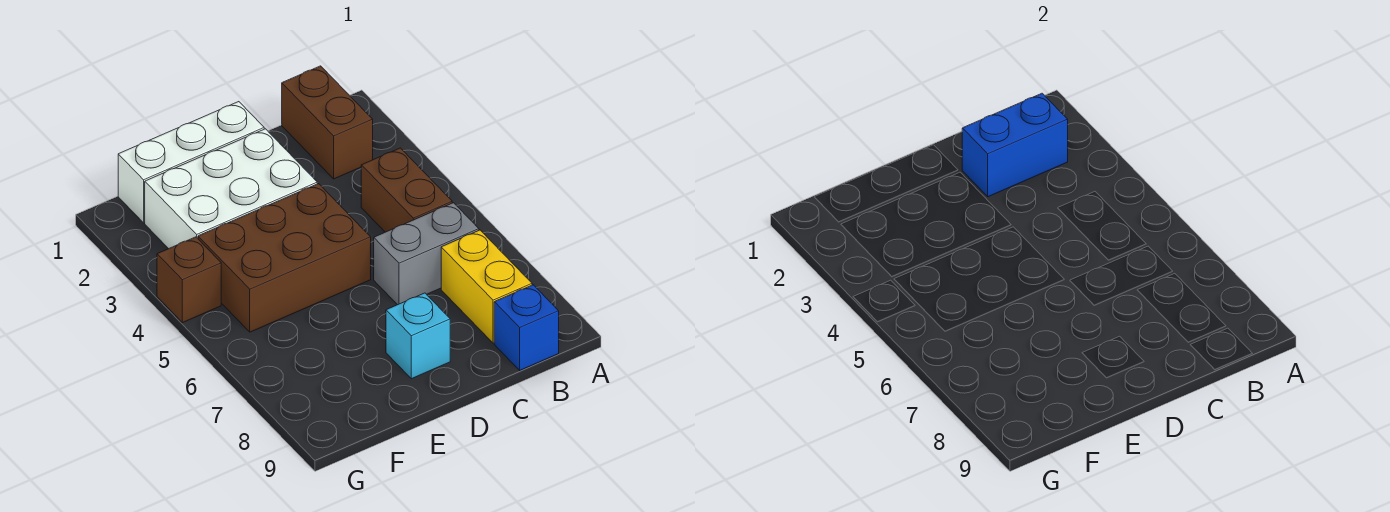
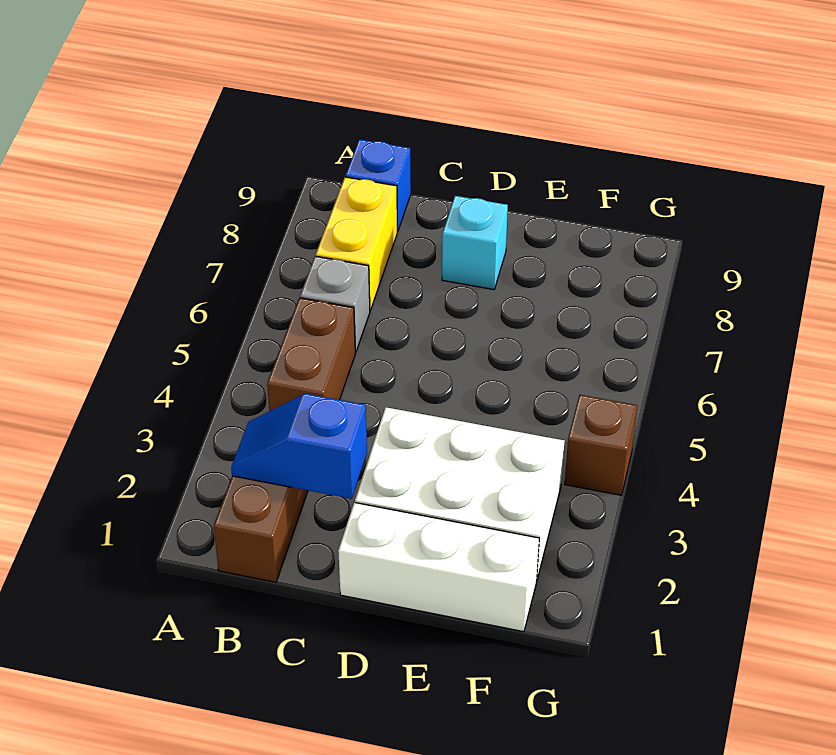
blue brick B2:C2 level 2 -> blue slope B2:C2 level 2 top C
grey brick B6:C6 level 1 -> grey brick B6 level 1
brown brick D4:F5 level 1 -> none

